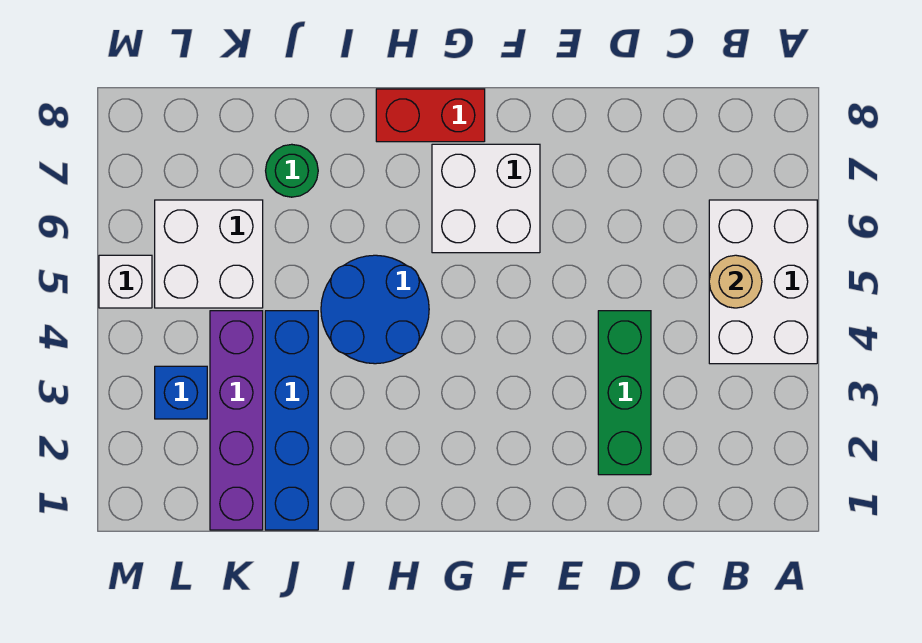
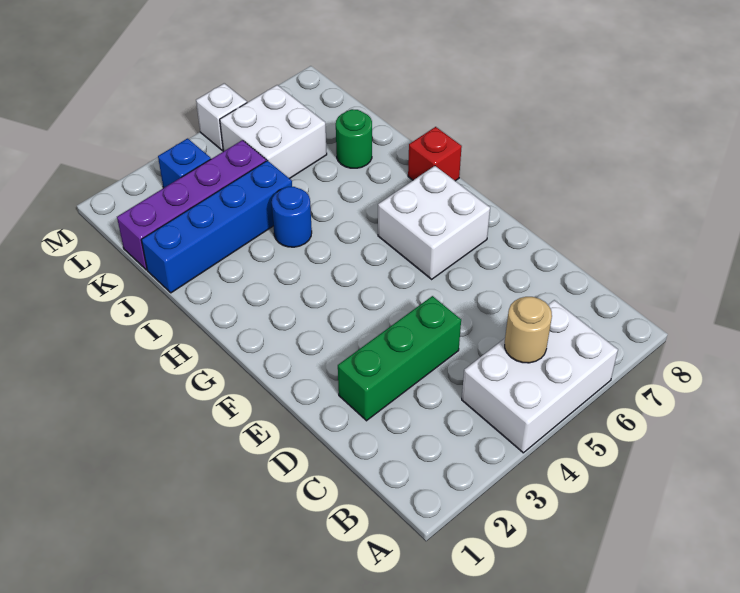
red brick G8:H8 level 1 -> red brick H8 level 1
blue round brick H4:I5 level 1 -> blue round brick I4 level 1

